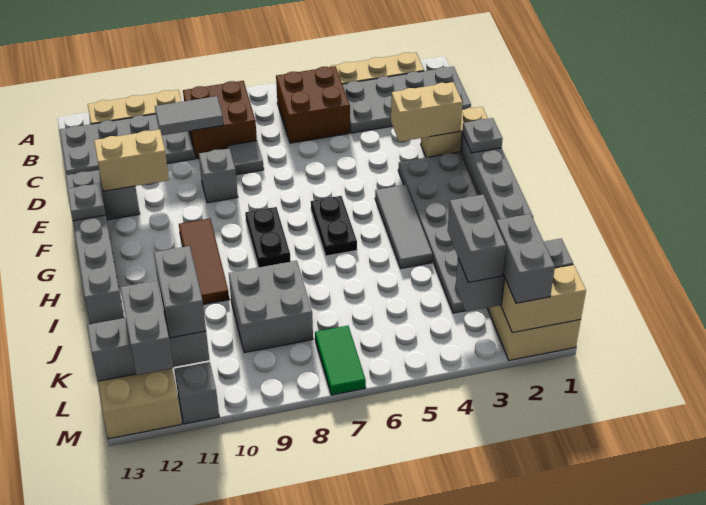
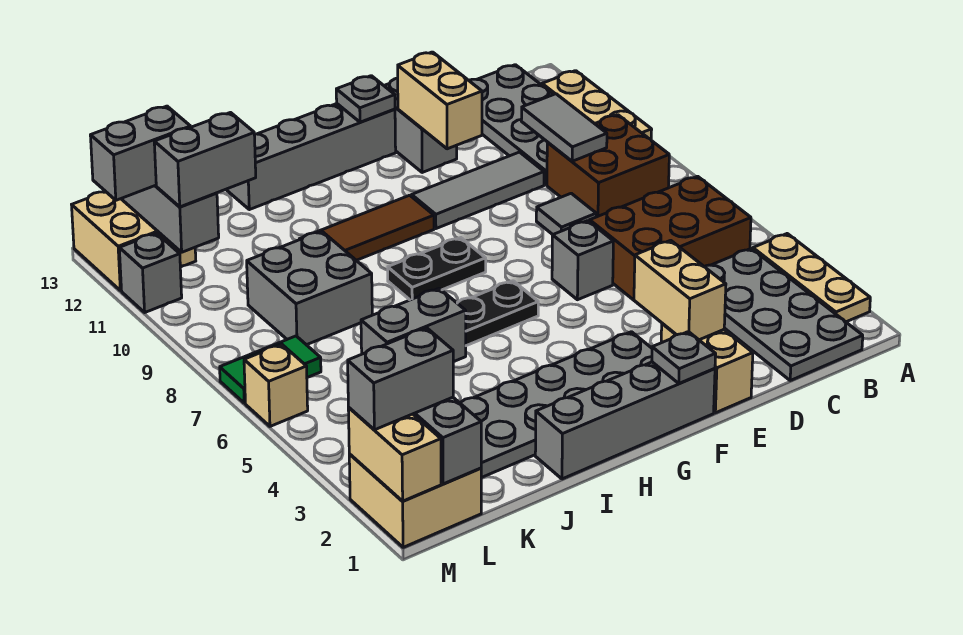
brown brick B5:C6 level 1 -> brown brick B5:D6 level 1
grey brick E9 level 1 -> grey brick E6 level 1
grey tile G4:I4 level 1 -> grey tile D10:F10 level 1
none -> tan brick M6 level 1

